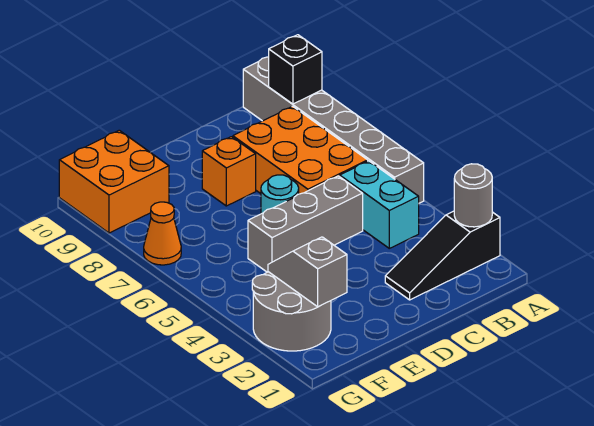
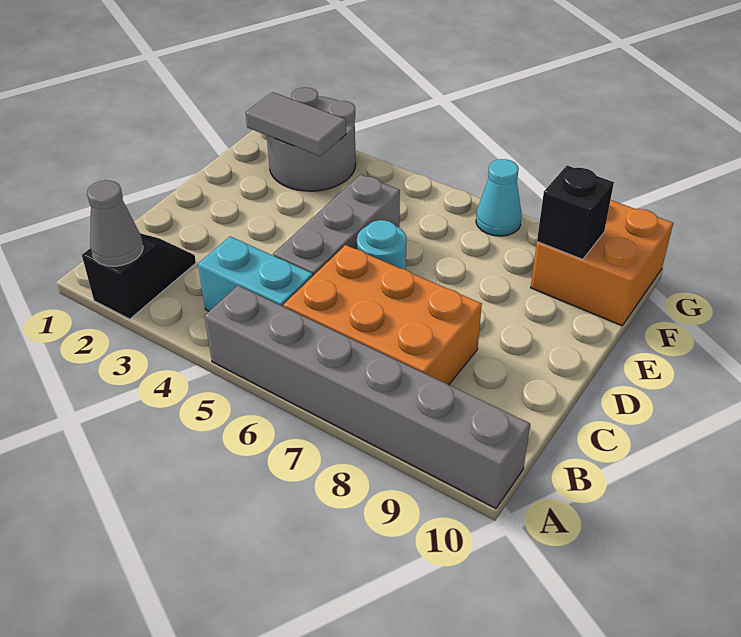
black slope A2:C2 level 1 top A -> black slope A2:B2 level 1 top A
grey round brick A2 level 2 -> grey cone A2 level 2
black brick A9 level 2 -> black brick F9 level 2
orange brick D8 level 1 -> none
grey slope F2:F3 level 2 top 2 -> grey tile F2:F3 level 2
orange cone G7 level 1 -> cyan cone G7 level 1

